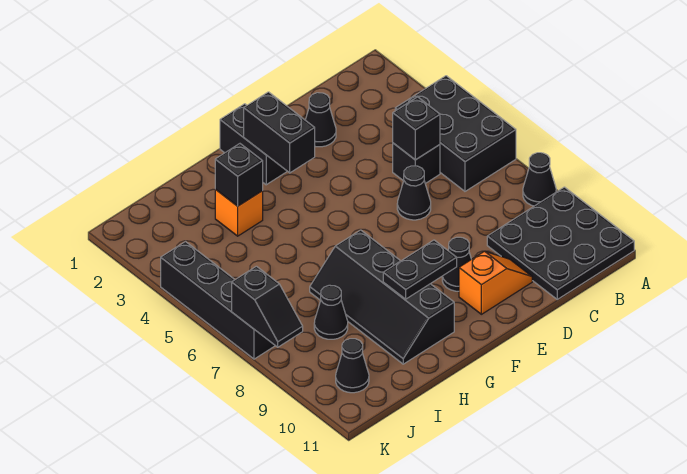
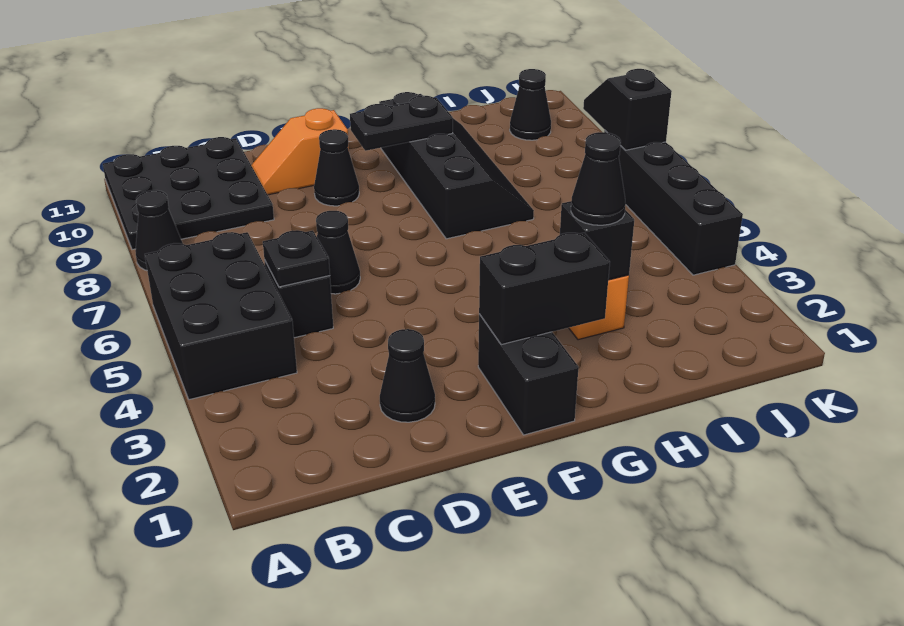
black brick C5 level 2 -> black plate C5 level 2
black brick F2:F3 level 2 -> black brick F2:G2 level 2
black cone I8 level 1 -> black cone H3 level 3

